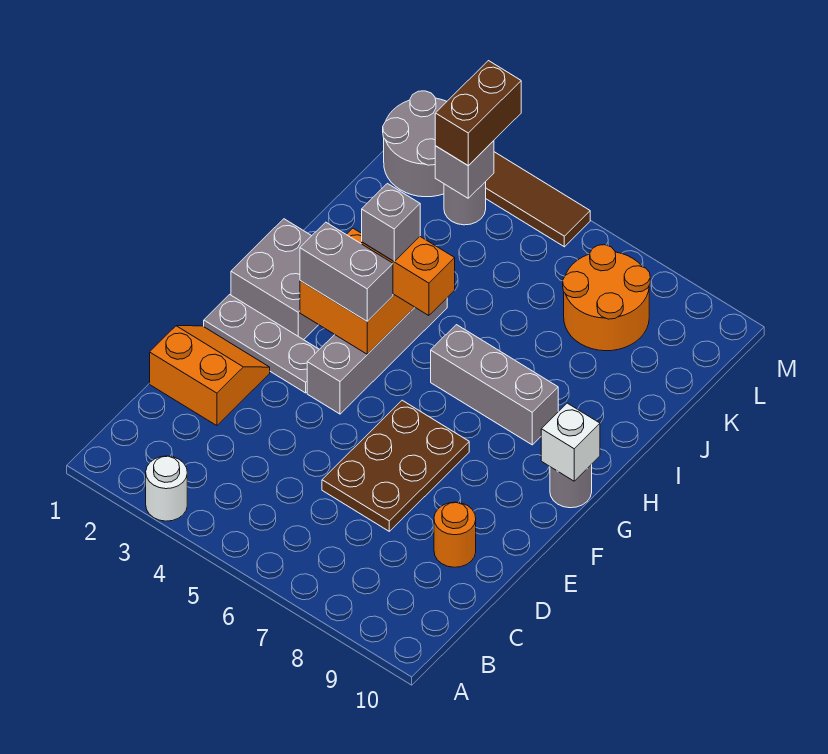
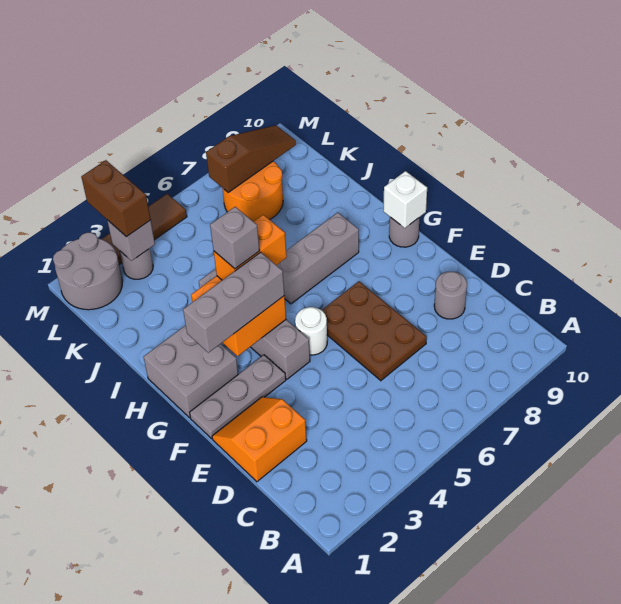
white round brick A3 level 1 -> white round brick F5 level 1
orange round brick D9 level 1 -> grey round brick D9 level 1
grey brick G3:G4 level 3 -> grey brick G2:G4 level 3
none -> brown slope L7:L9 level 2 top 7

